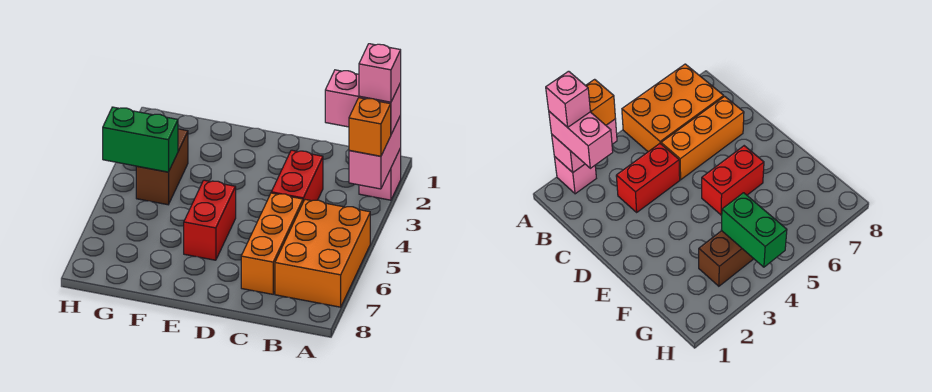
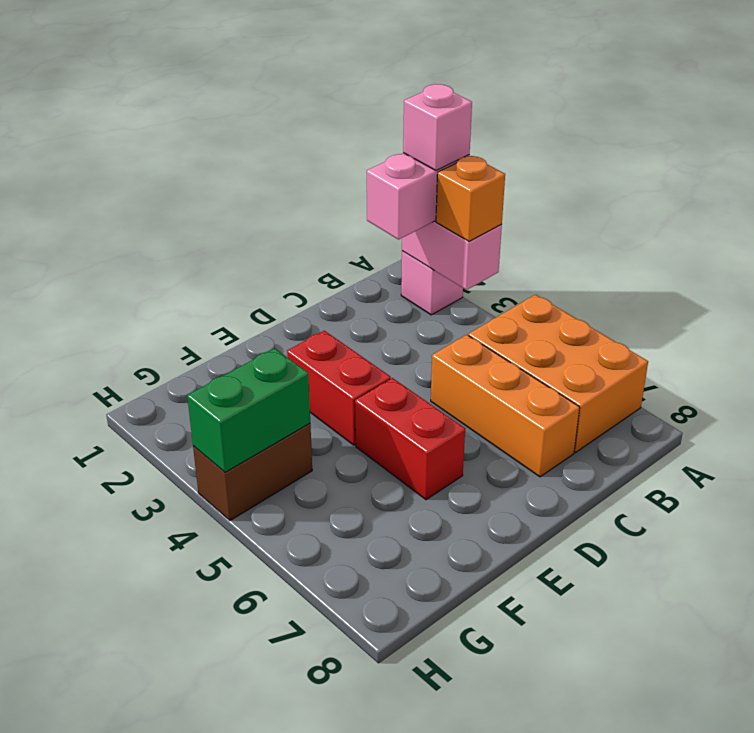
red brick C3:C4 level 1 -> red brick E3:E4 level 1
brown brick G3:G4 level 1 -> brown brick G4:H4 level 1

